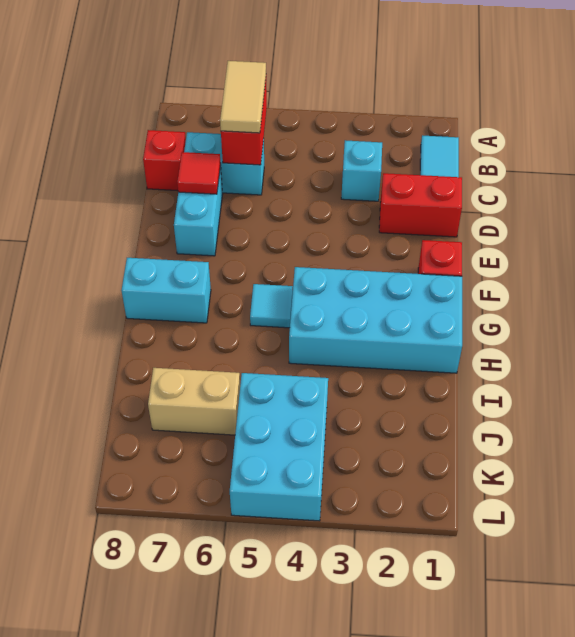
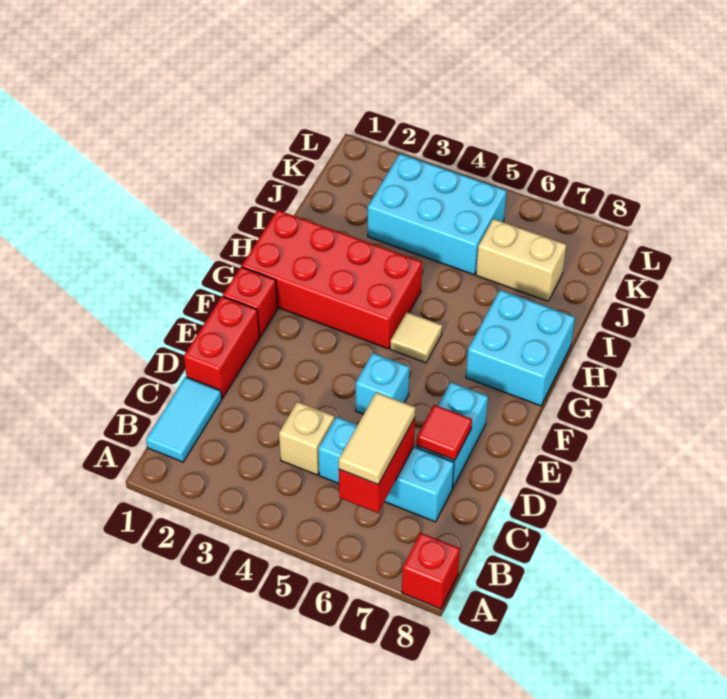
cyan brick C3 level 1 -> cyan brick E5 level 1
none -> tan brick C4 level 1
cyan brick C6:C7 level 1 -> cyan brick C5:C7 level 1
red brick C8 level 1 -> red brick A8 level 1
red brick D1:D2 level 1 -> red brick D1:E1 level 1
cyan brick G1:H4 level 1 -> red brick G1:H4 level 1
cyan tile G5 level 1 -> tan tile G5 level 1
cyan brick G7:G8 level 1 -> cyan brick G7:H8 level 1
cyan brick J4:L5 level 1 -> cyan brick J3:K5 level 1

